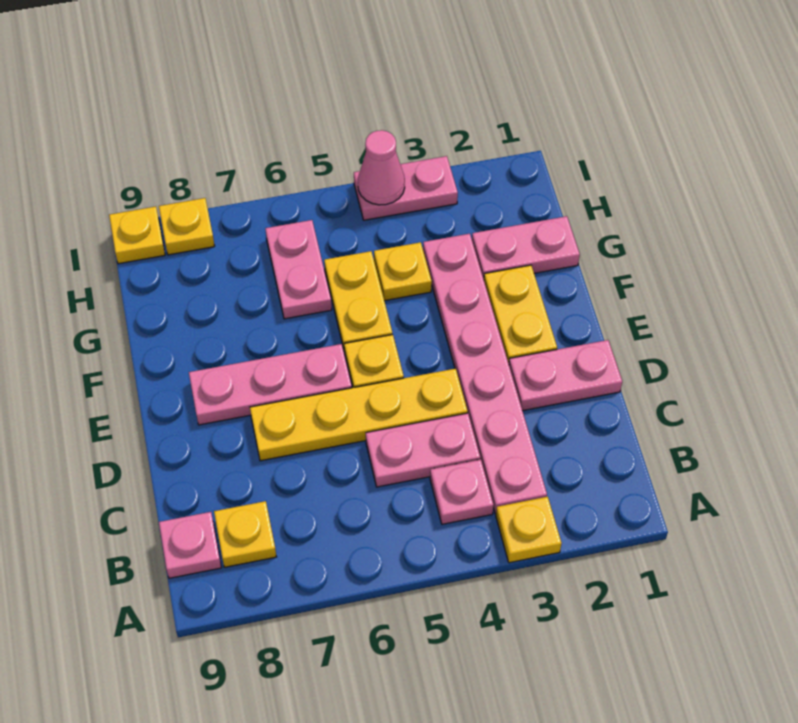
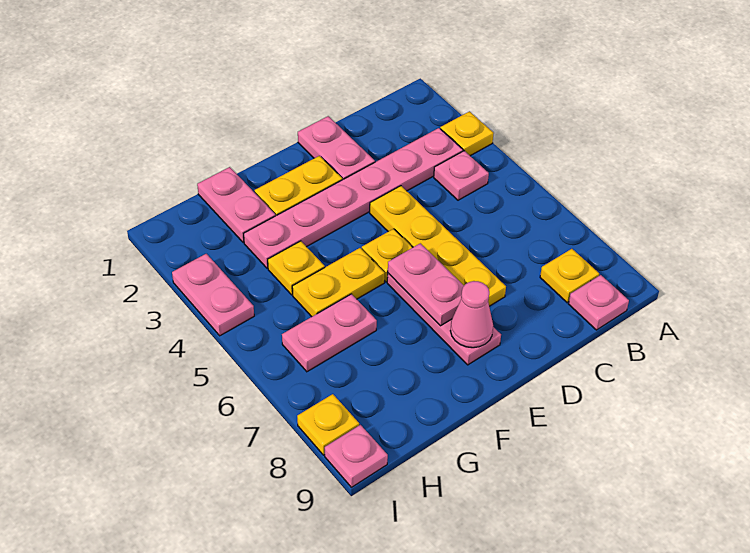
pink plate C4:C5 level 1 -> pink plate E6:E7 level 2
pink cone I4 level 2 -> pink cone E8 level 2
yellow plate I9 level 1 -> pink plate I9 level 1

